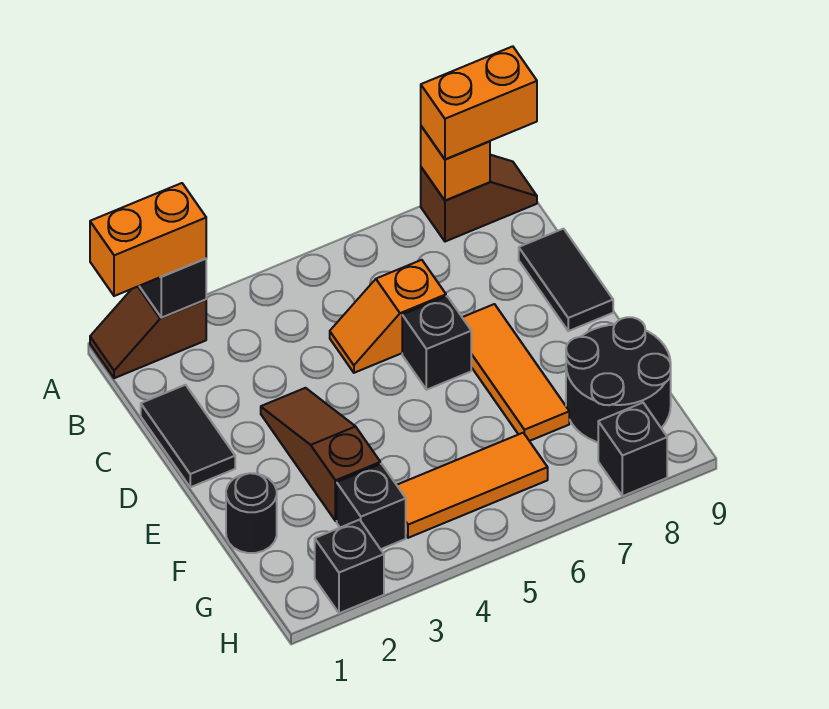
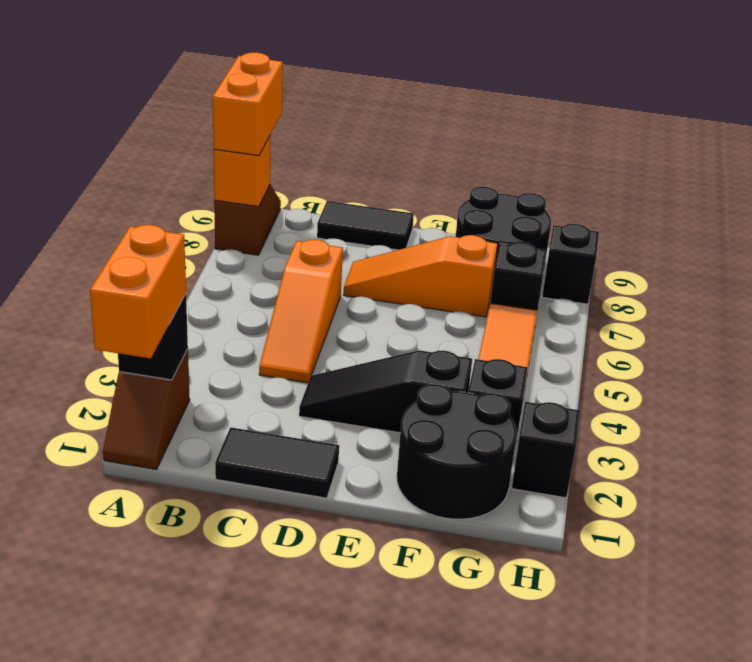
orange slope C5:C6 level 1 top 6 -> orange slope C4:C6 level 1 top 6
brown slope D3:F3 level 1 top F -> black slope D3:F3 level 1 top F
black brick D6 level 1 -> black brick G7 level 1
orange tile D7:F7 level 1 -> orange slope D7:F7 level 1 top F
black round brick F1 level 1 -> black round brick F1:G2 level 1

